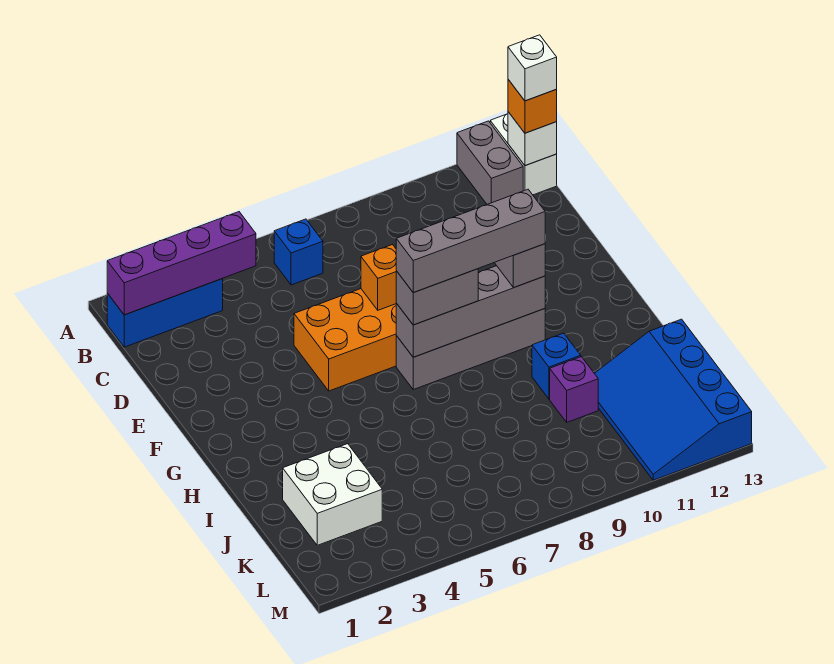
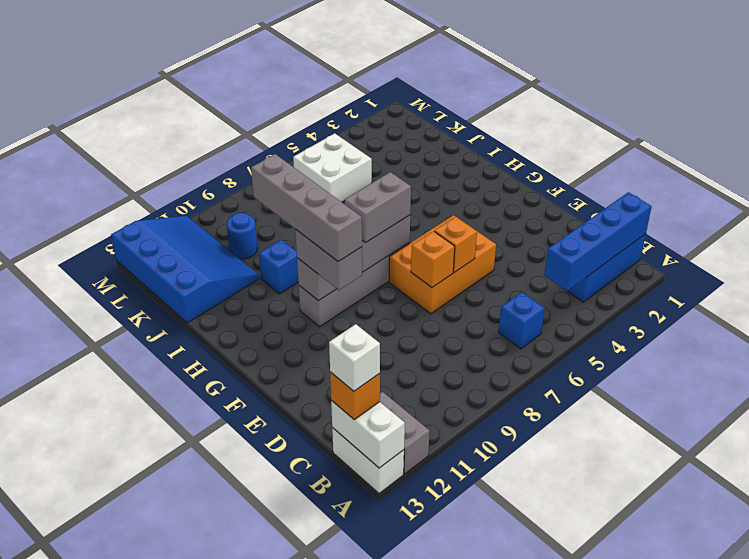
purple brick B1:B4 level 2 -> blue brick B1:B4 level 2
white brick B13 level 2 -> white brick A13:B13 level 2
none -> orange brick E6 level 2
grey brick G7:G10 level 4 -> grey brick F10:I10 level 4
white brick J2:K3 level 1 -> white brick K5:L6 level 1
purple brick J10 level 1 -> none
none -> blue round brick K10 level 1

